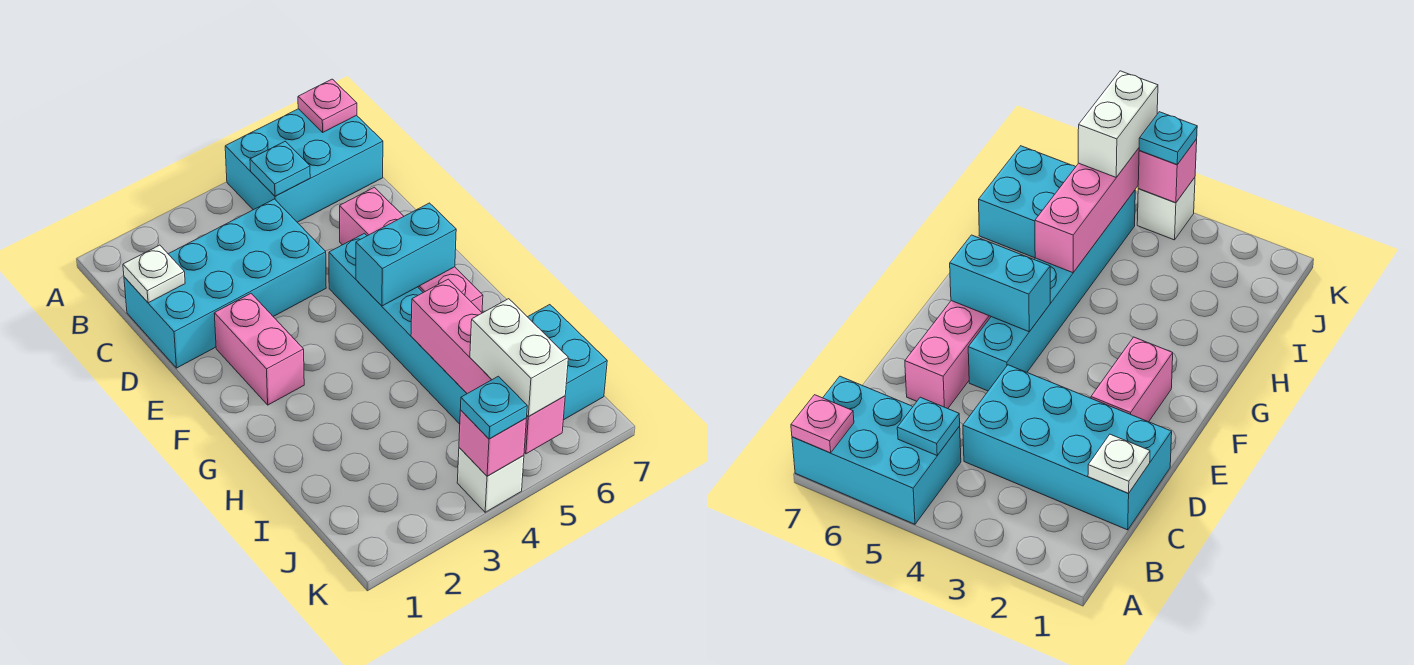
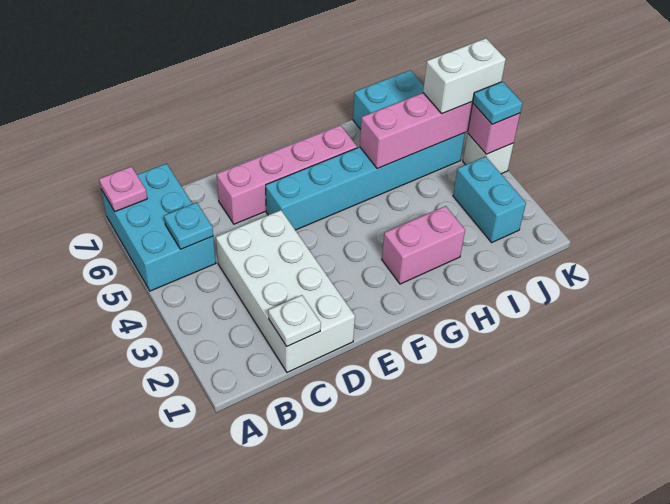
cyan brick C1:D4 level 1 -> white brick C1:D4 level 1
pink brick E2:F2 level 1 -> pink brick G2:H2 level 1
cyan brick F5:F6 level 2 -> cyan brick J2:J3 level 1

